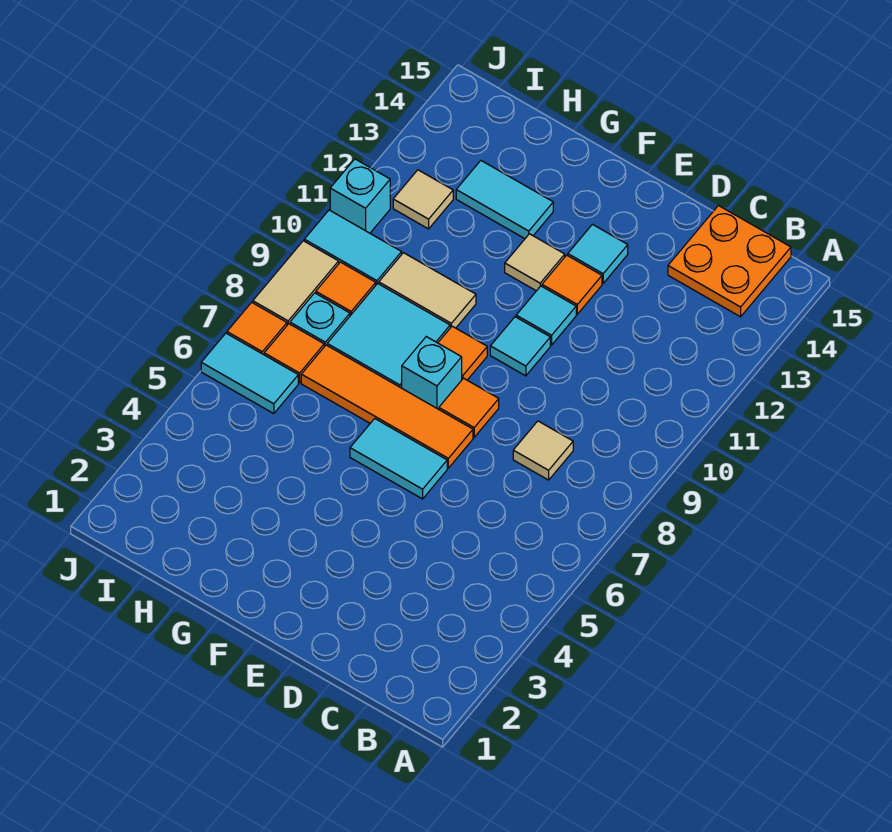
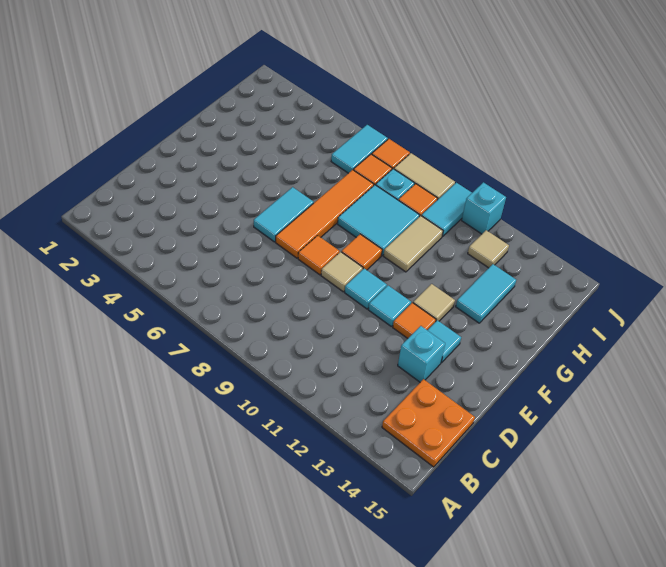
tan tile C8 level 1 -> tan tile E9 level 1
cyan brick F8 level 1 -> cyan brick D13 level 1

